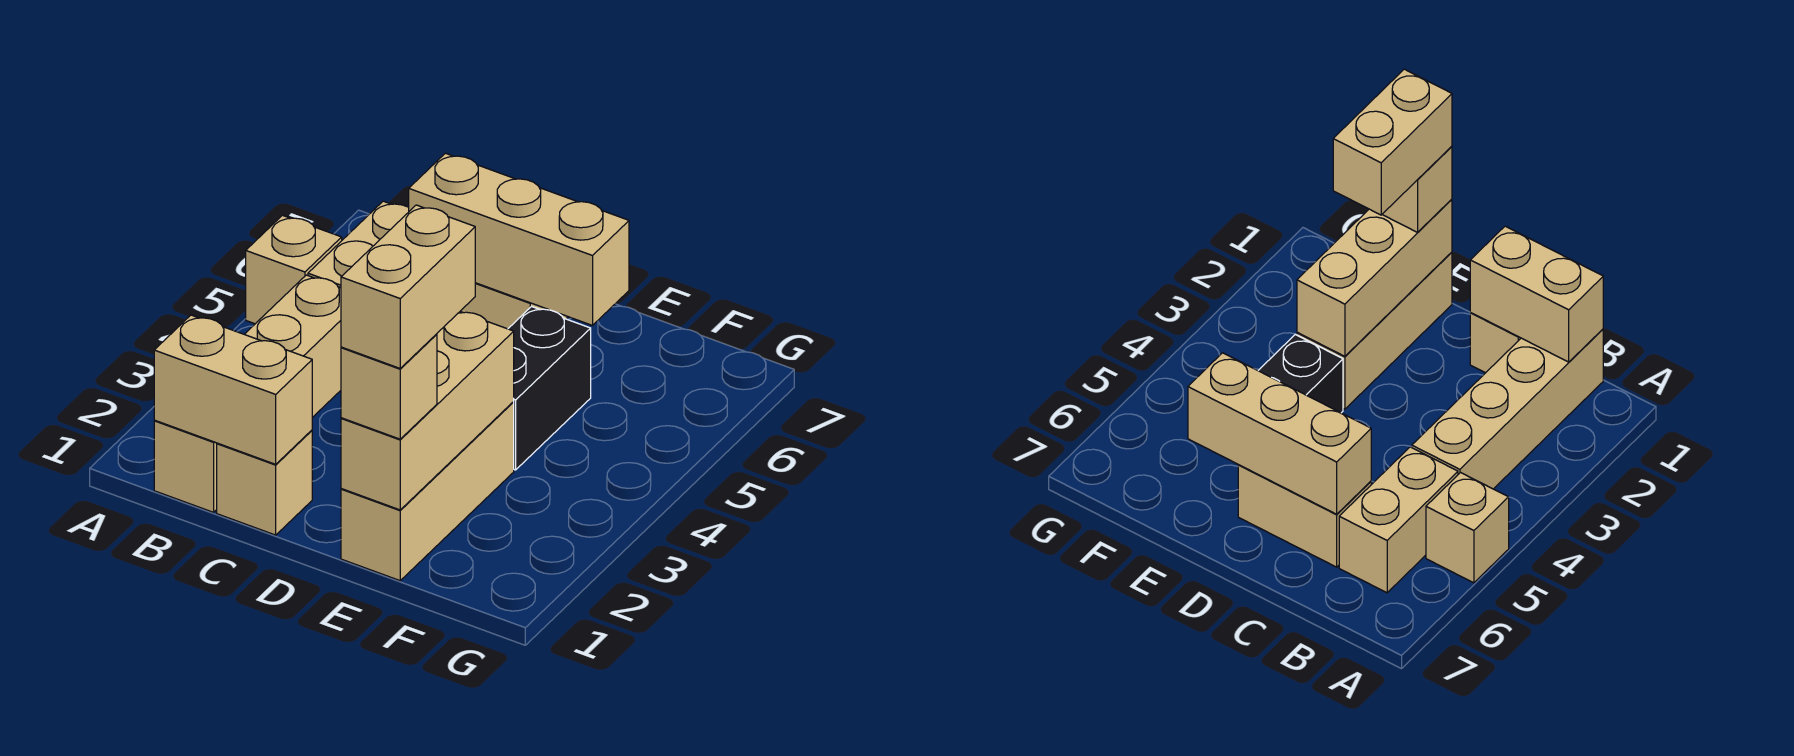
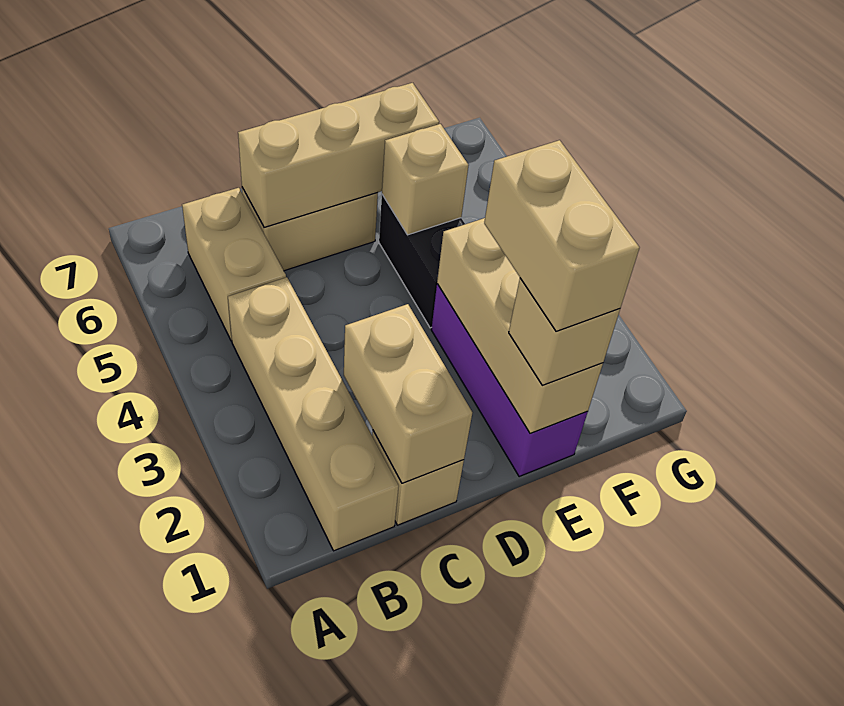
tan brick A5 level 1 -> tan brick E5 level 2
tan brick B1:C1 level 2 -> tan brick C1:C2 level 2
tan brick E1:E3 level 1 -> purple brick E1:E3 level 1

